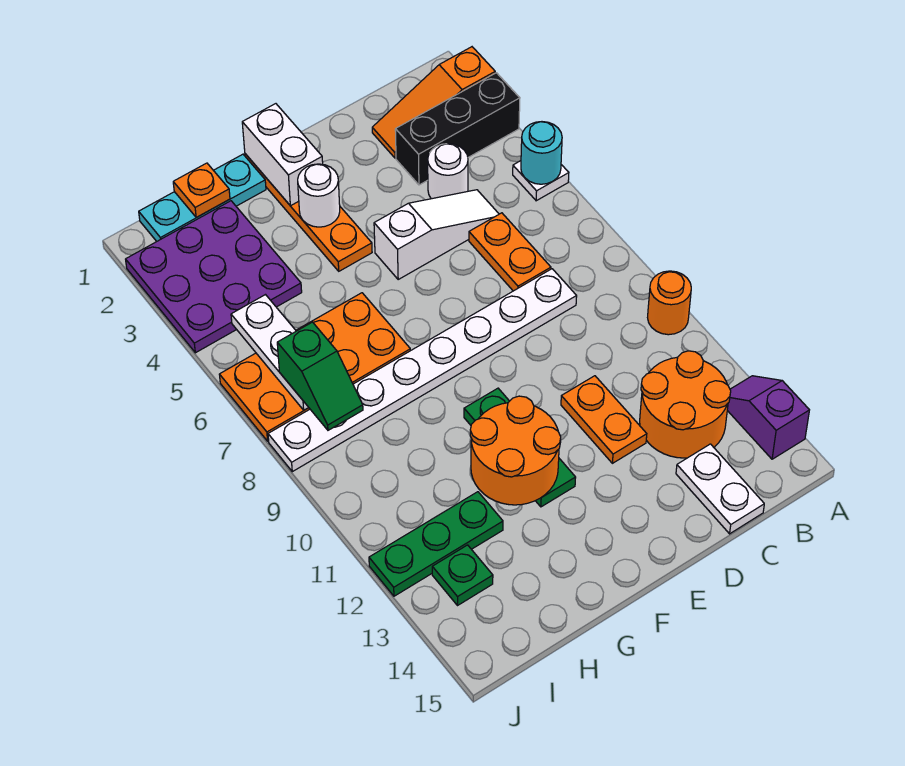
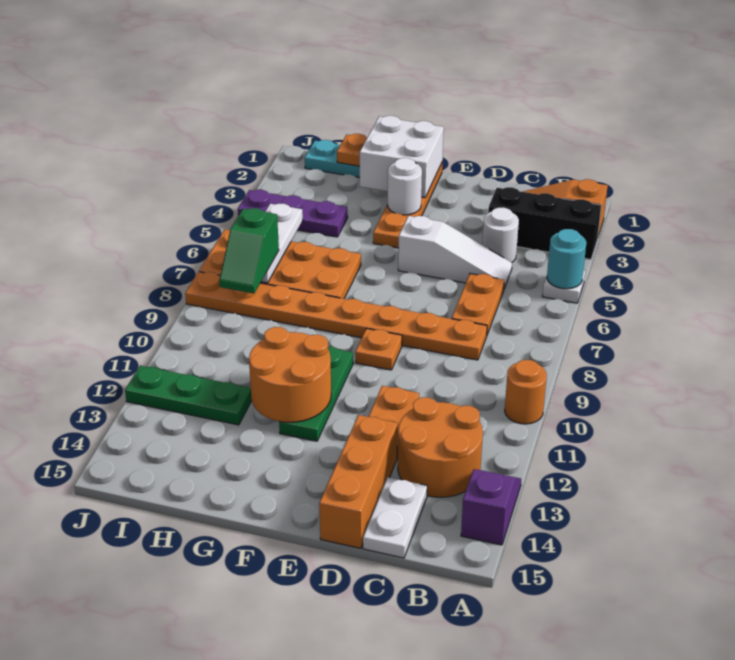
white plate C8:J8 level 1 -> orange plate C8:J8 level 1
none -> orange brick D13:D15 level 1
none -> orange plate E9 level 1
white brick F1:F2 level 2 -> white brick F1:G2 level 2
purple plate H2:J4 level 1 -> purple plate H4:J4 level 1
green plate I13 level 1 -> none

